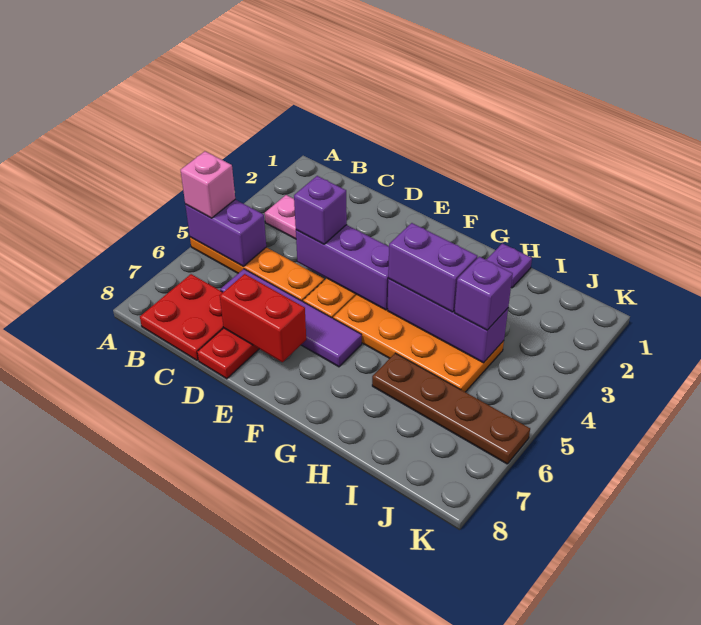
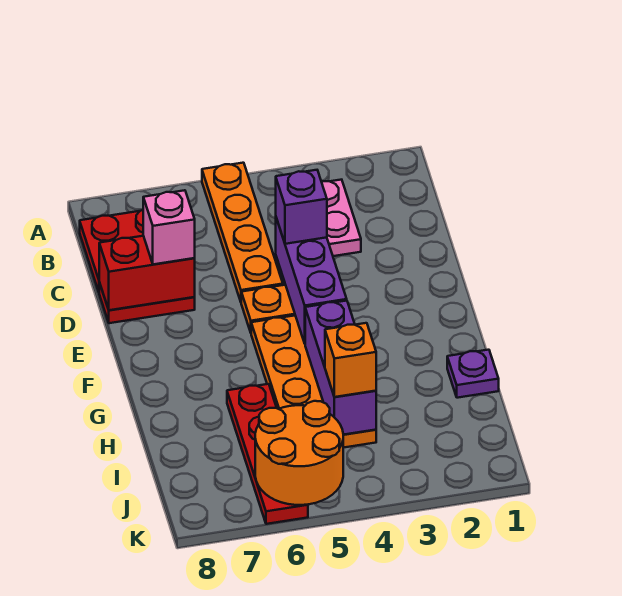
purple brick A5:B5 level 2 -> none
pink brick A5 level 3 -> pink brick D7 level 3
purple tile C6:F6 level 1 -> none
red brick D7:E7 level 2 -> red brick D7:D8 level 2
purple brick G4:H4 level 3 -> none
brown plate H6:K6 level 1 -> red plate H6:K6 level 1
purple brick I4 level 3 -> orange brick I4 level 3
none -> orange round brick J5:K6 level 2

